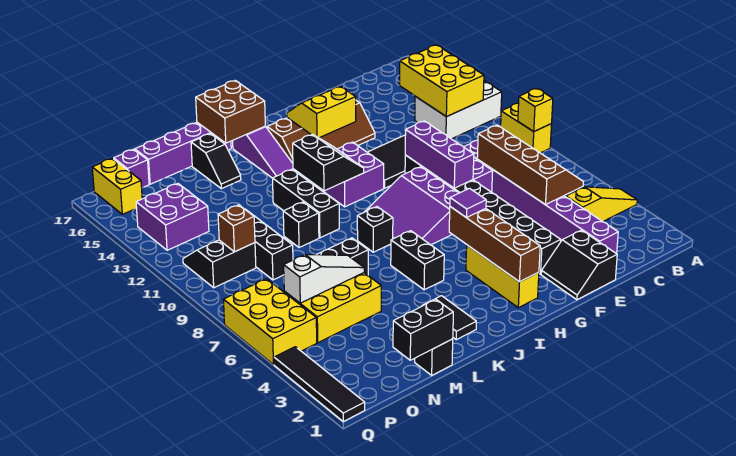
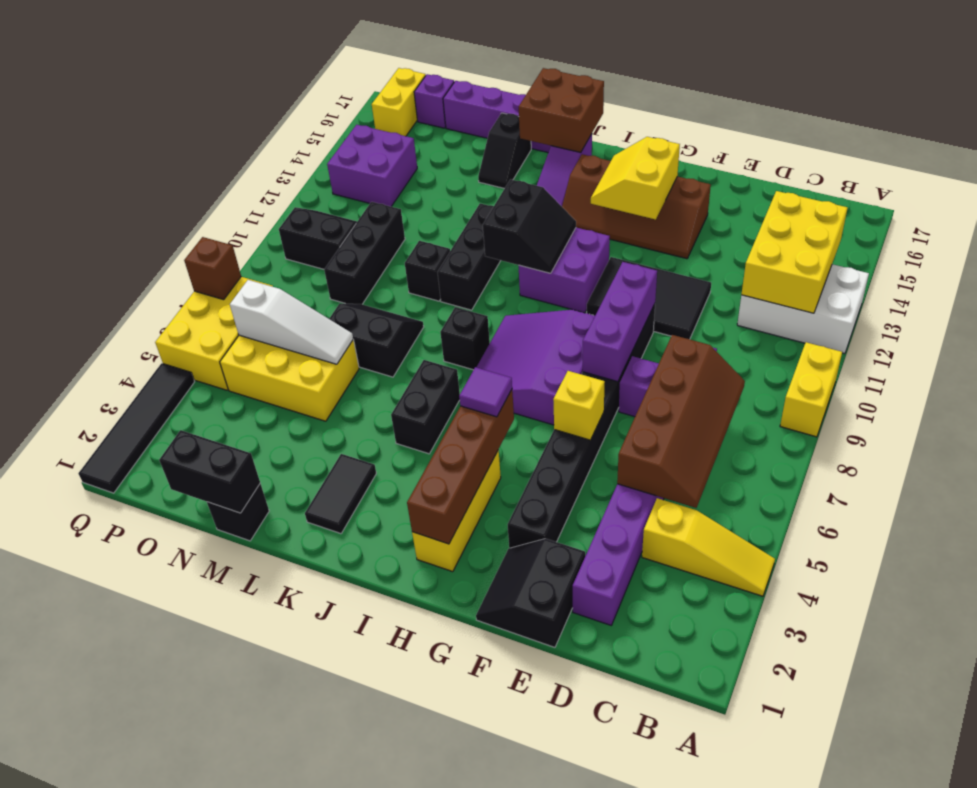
yellow brick A9 level 2 -> yellow brick F6 level 2
yellow slope G14:H15 level 2 top 14 -> yellow slope G14:H15 level 2 top G
brown brick O10 level 2 -> brown brick Q7 level 2

